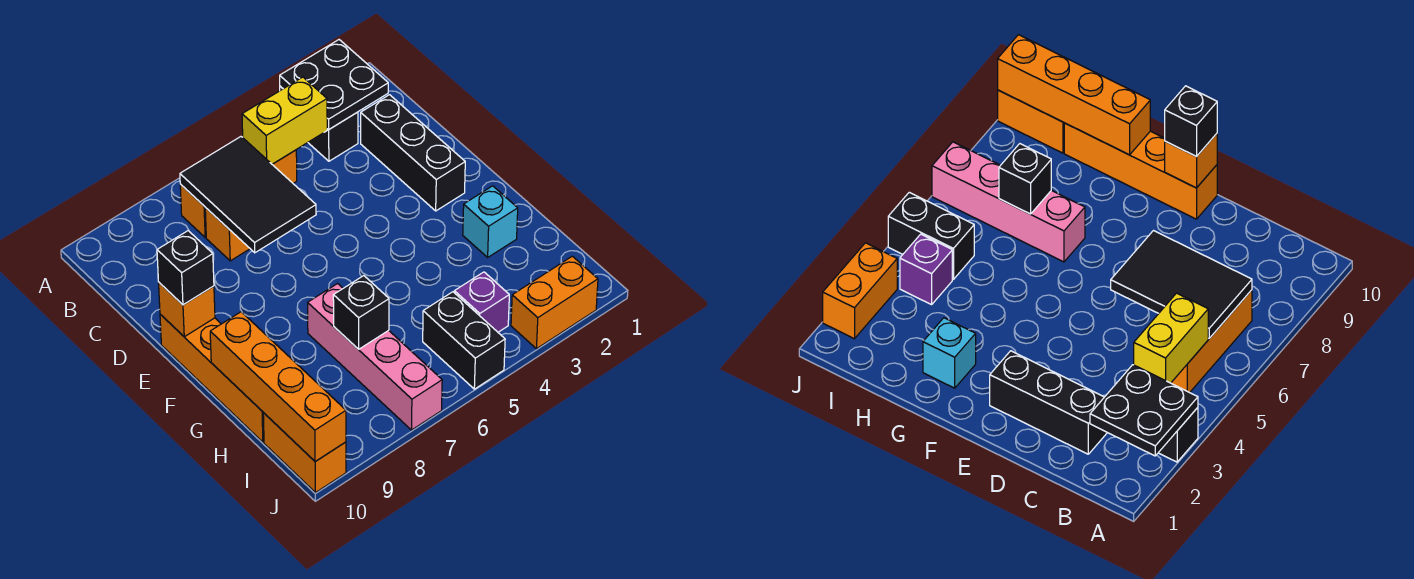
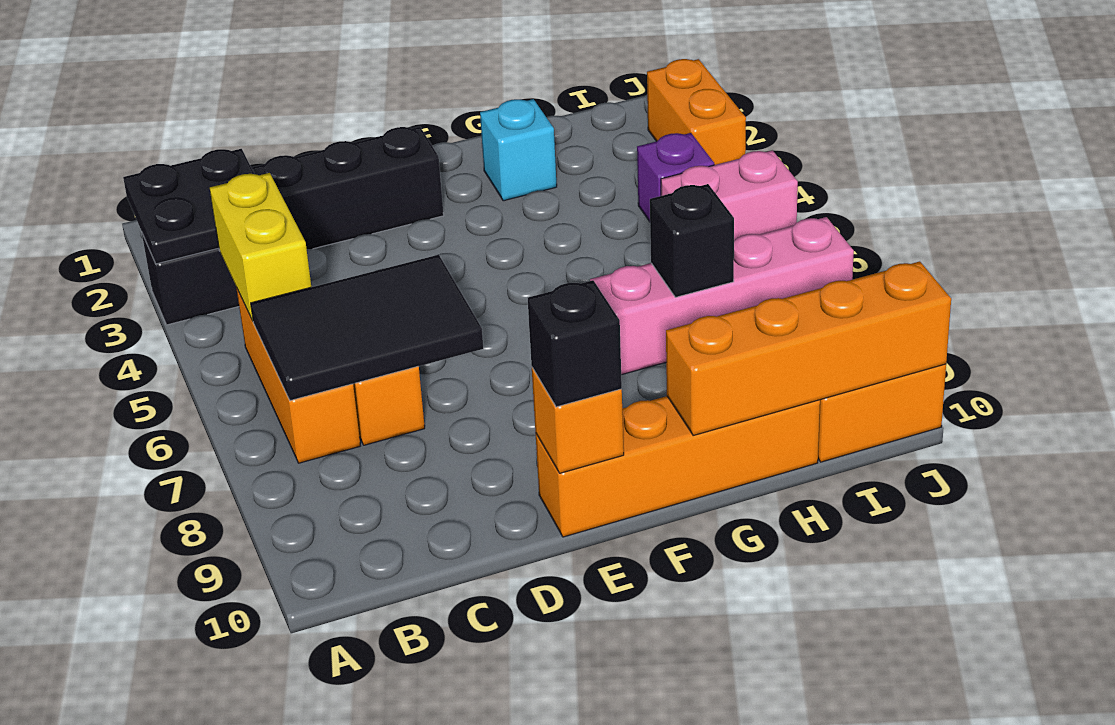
black brick I5:J5 level 1 -> pink brick I5:J5 level 1

